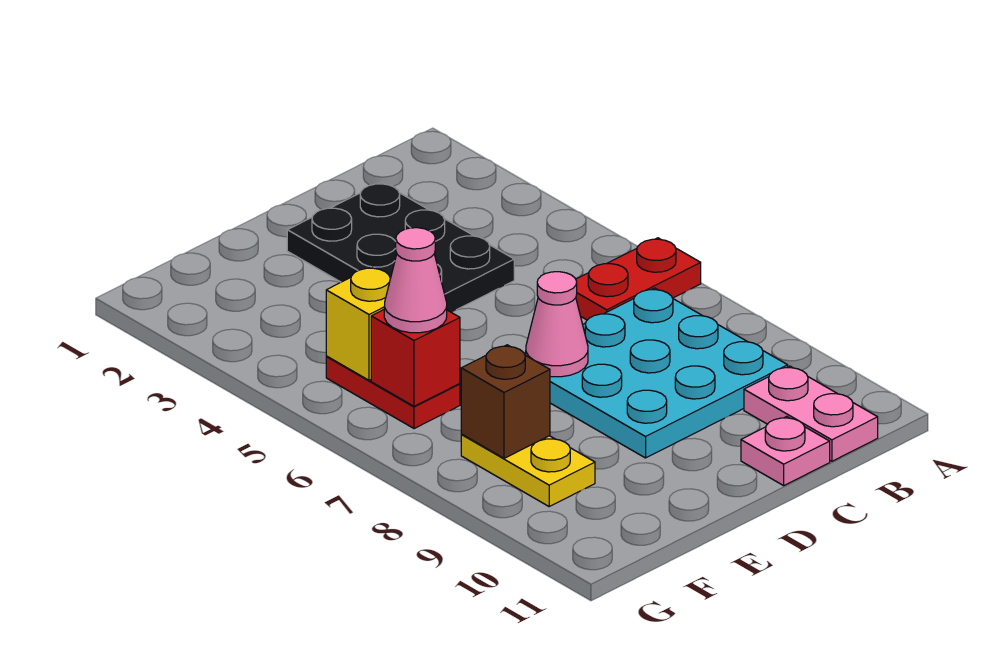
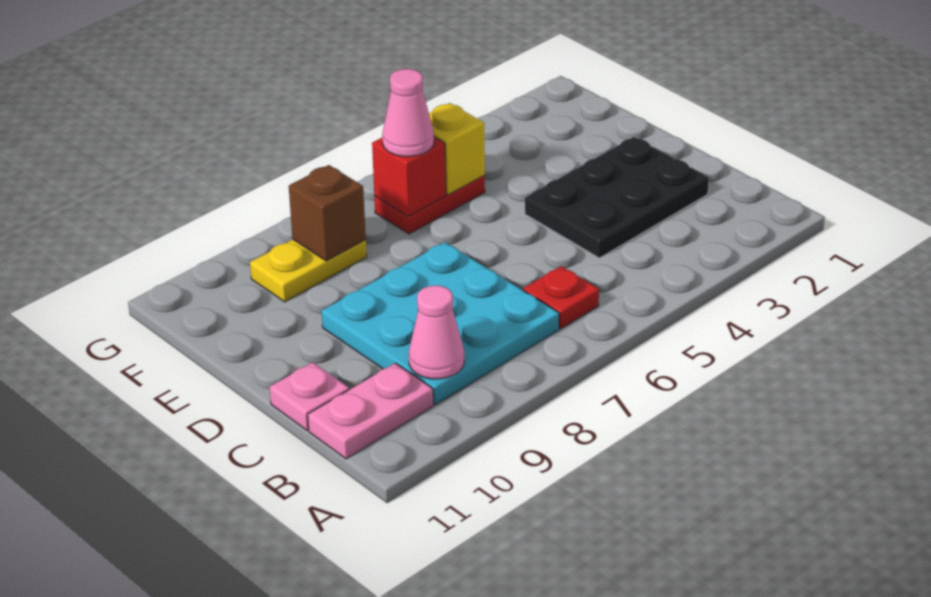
red plate A6:B6 level 1 -> red plate B6 level 1
pink cone D7 level 2 -> pink cone B9 level 2

